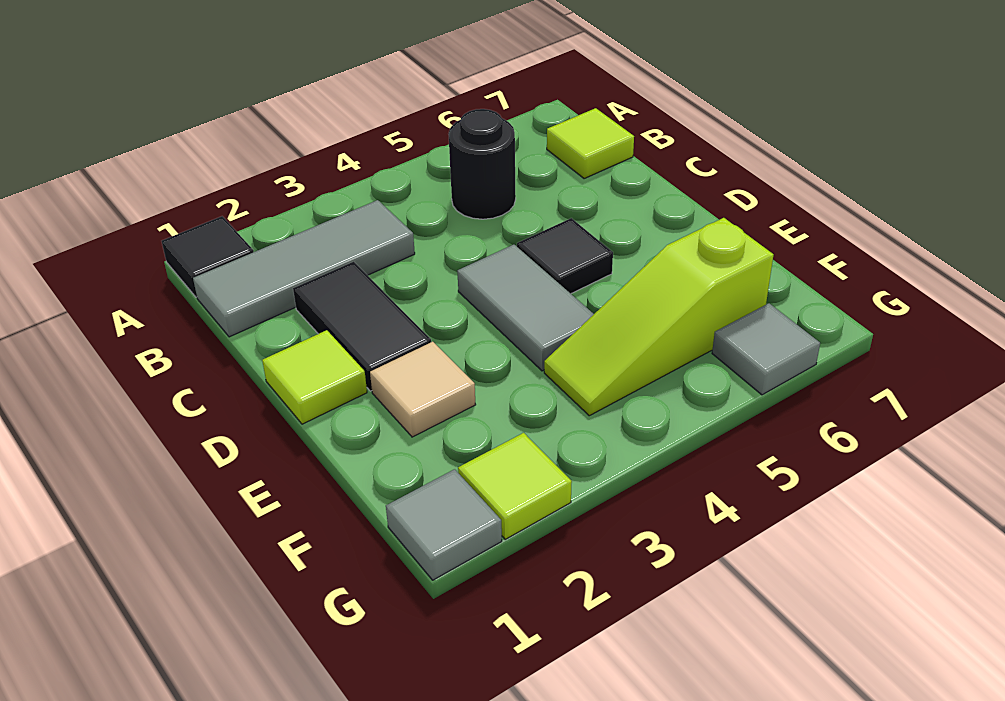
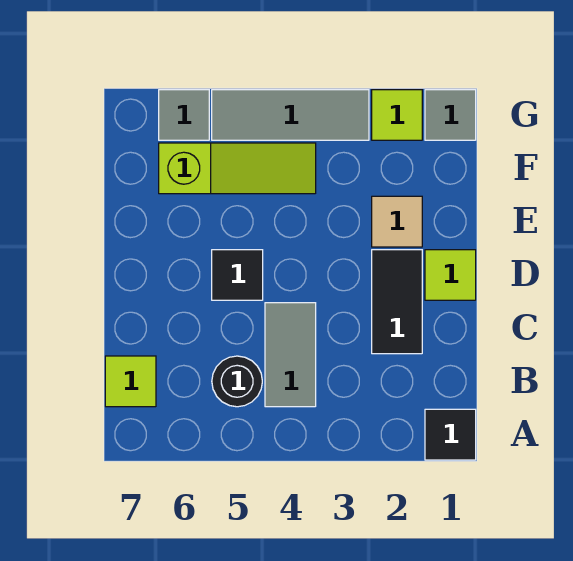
grey tile B1:B3 level 1 -> grey tile G3:G5 level 1
grey tile D4:E4 level 1 -> grey tile B4:C4 level 1

